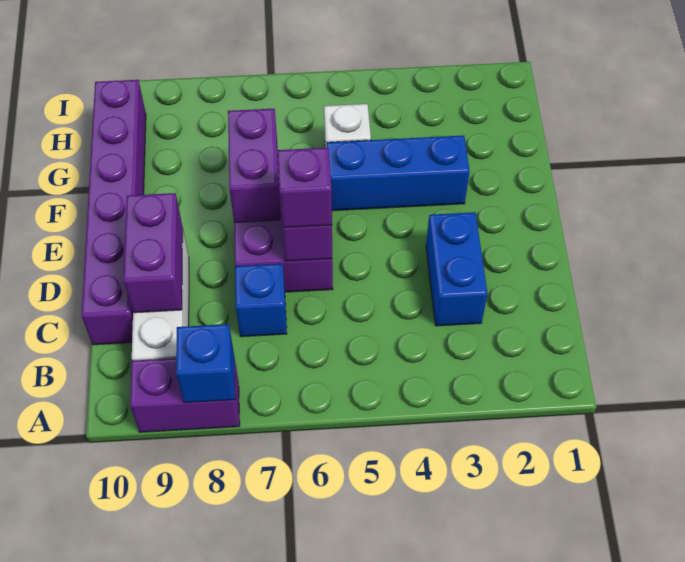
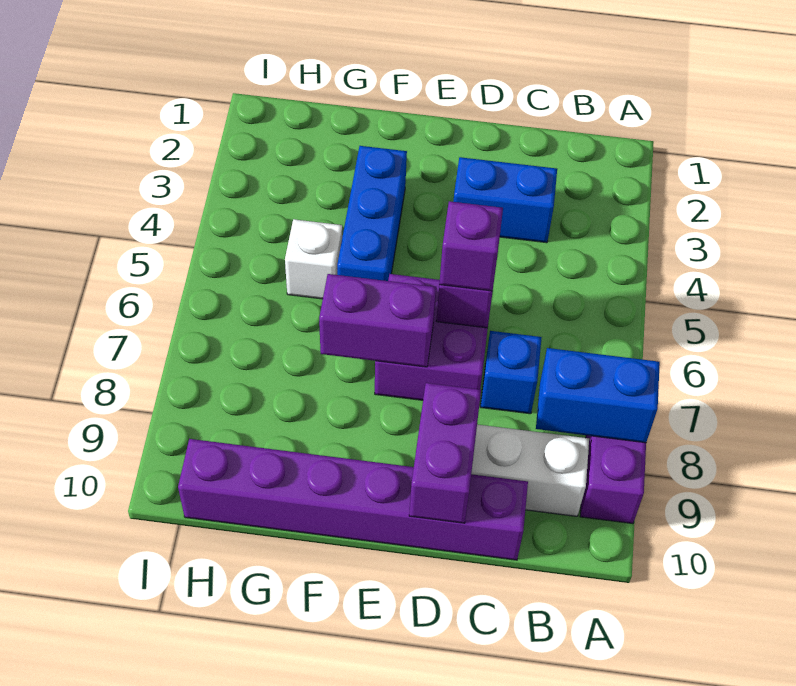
blue brick A8 level 2 -> blue brick A8:B8 level 2
purple brick C9:D9 level 2 -> purple brick D9:D10 level 2

